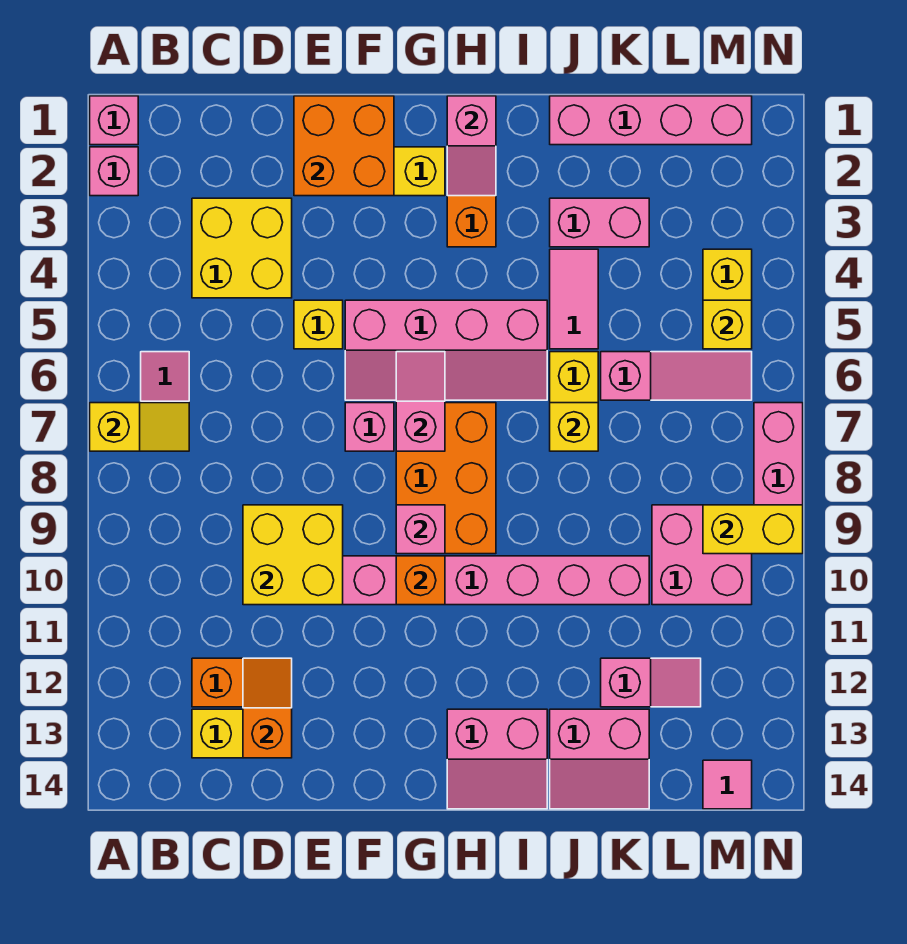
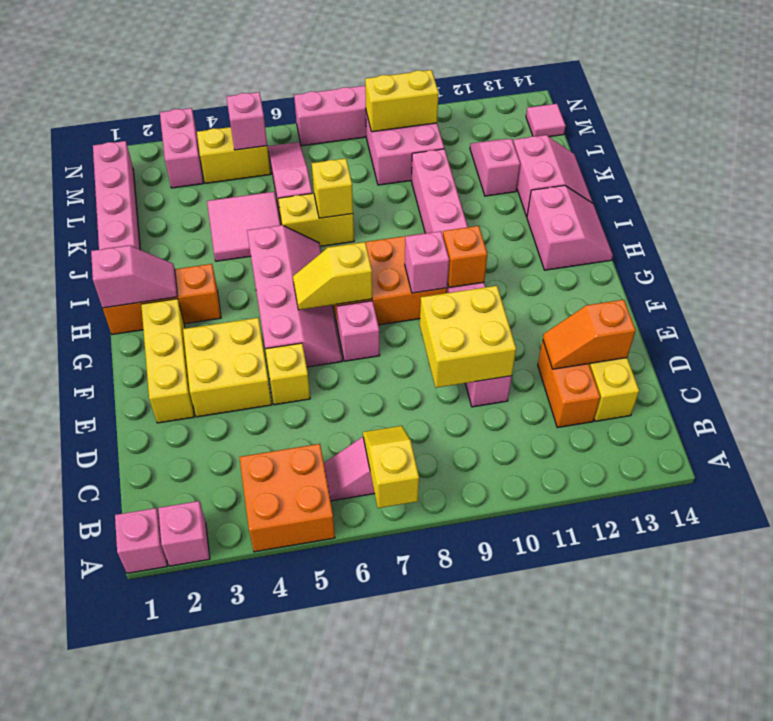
yellow brick C3:D4 level 1 -> yellow brick E3:F4 level 1
orange brick E1:F2 level 2 -> orange brick A4:B5 level 1
pink slope G6:G7 level 2 top 7 -> yellow slope G6:G7 level 2 top 7
pink brick J3:K3 level 1 -> pink brick M3:N3 level 1
pink tile J4:J5 level 1 -> pink tile J4:K5 level 1
yellow brick M5 level 2 -> pink brick M5 level 2
yellow brick M9:N9 level 2 -> yellow brick M9:M10 level 2

